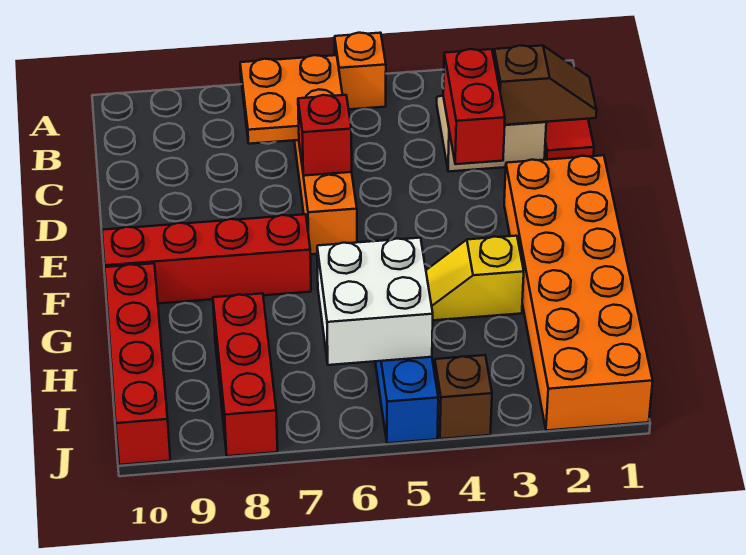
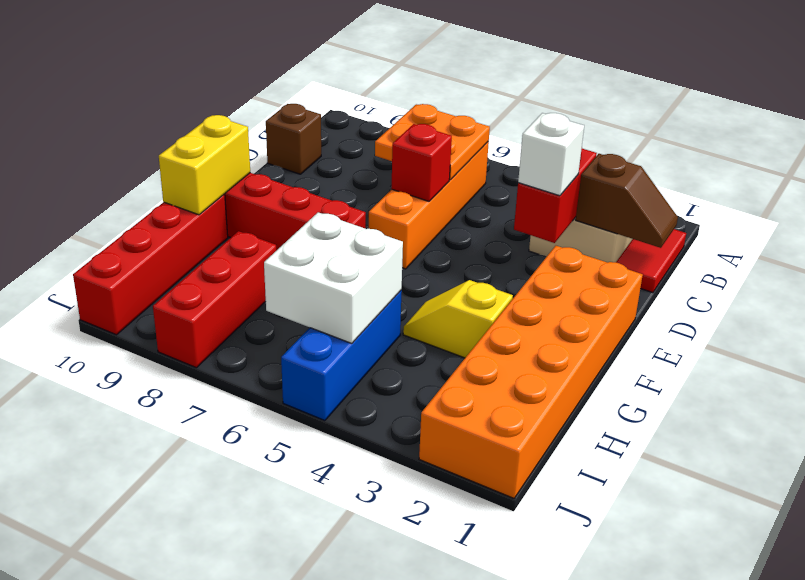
orange brick A5 level 1 -> none
none -> white brick D3 level 3
none -> yellow brick F10:G10 level 2
brown brick J4 level 1 -> brown brick C10 level 1

